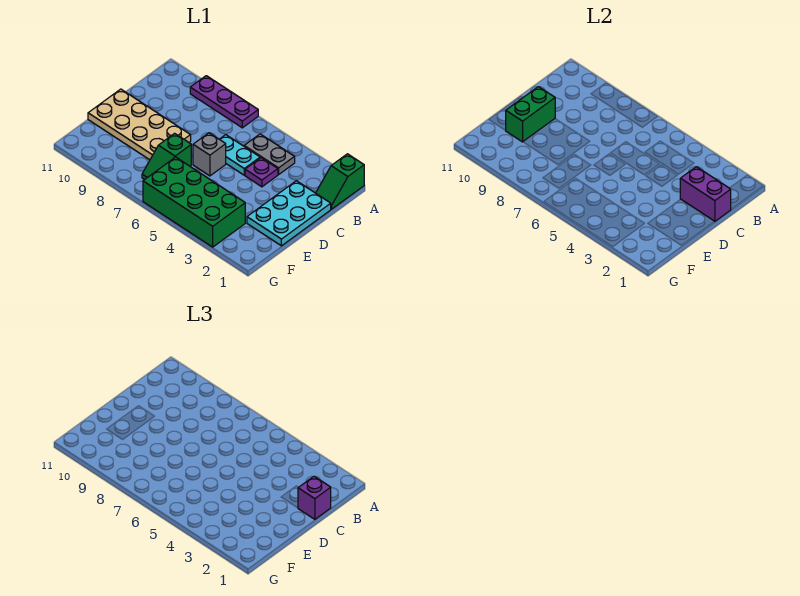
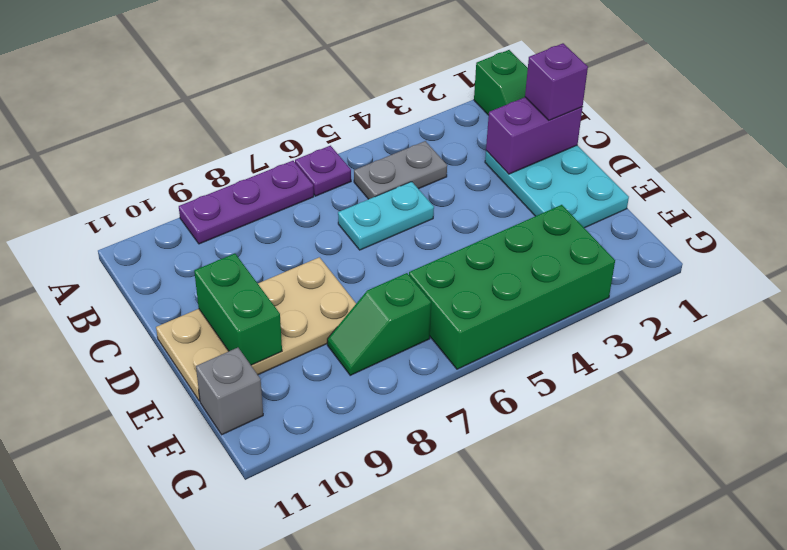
purple plate C4 level 1 -> purple plate A6 level 1
grey brick D6 level 1 -> grey brick F11 level 1
green slope E7:F7 level 1 top E -> green slope F7:F8 level 1 top 7

